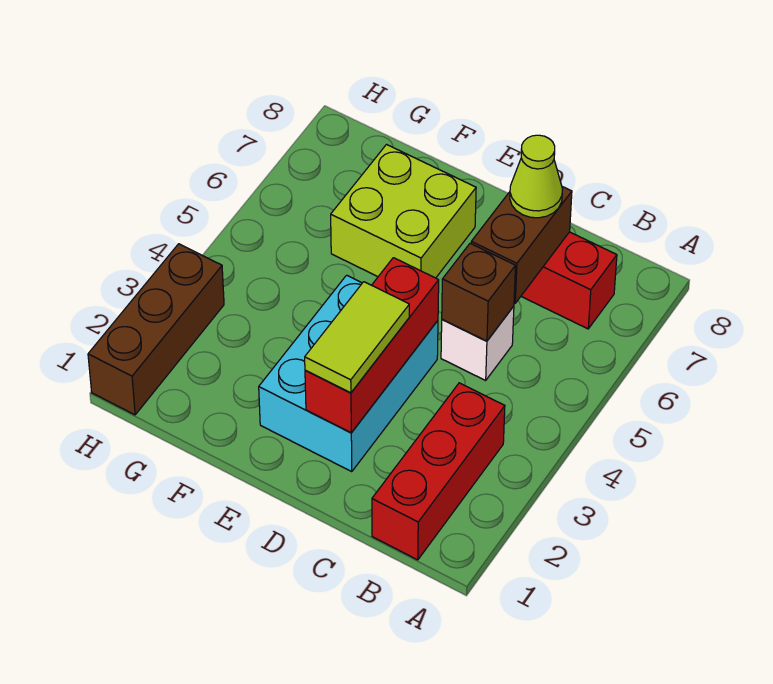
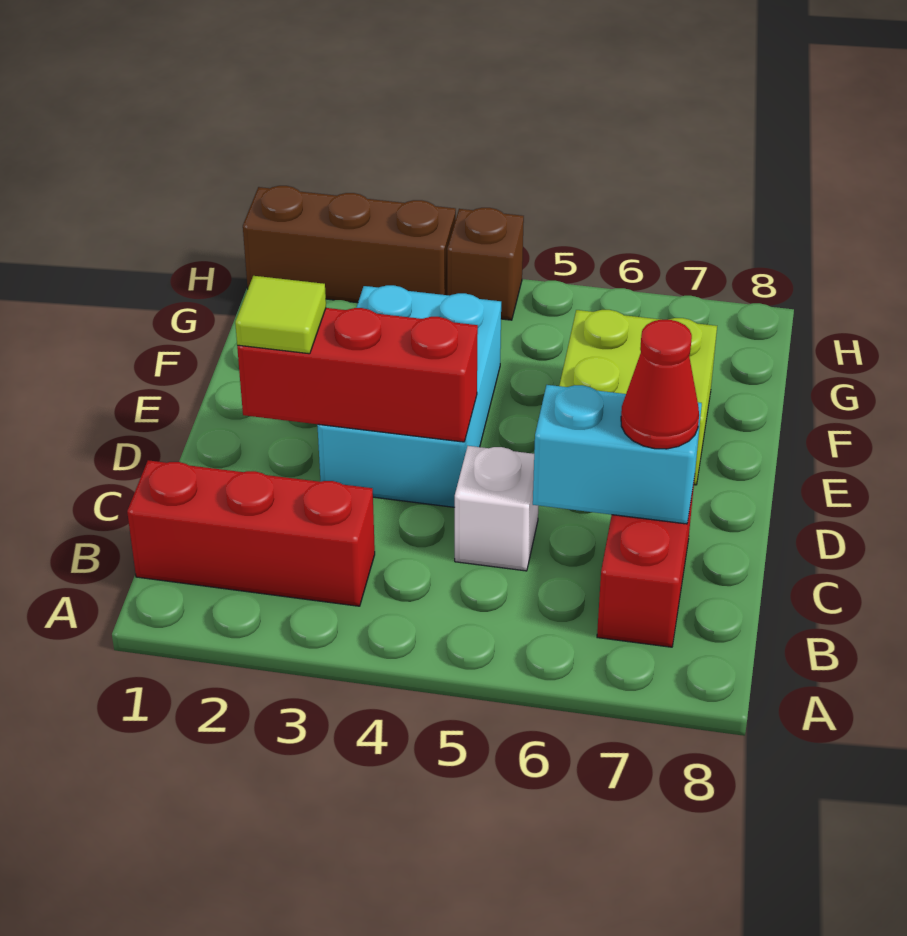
brown brick C5 level 2 -> brown brick H4 level 1
brown brick C6:C7 level 2 -> cyan brick C6:C7 level 2
lime cone C7 level 3 -> red cone C7 level 3
cyan brick D2:E4 level 1 -> cyan brick D3:F4 level 1
lime tile D2:D3 level 3 -> lime tile D2 level 3

